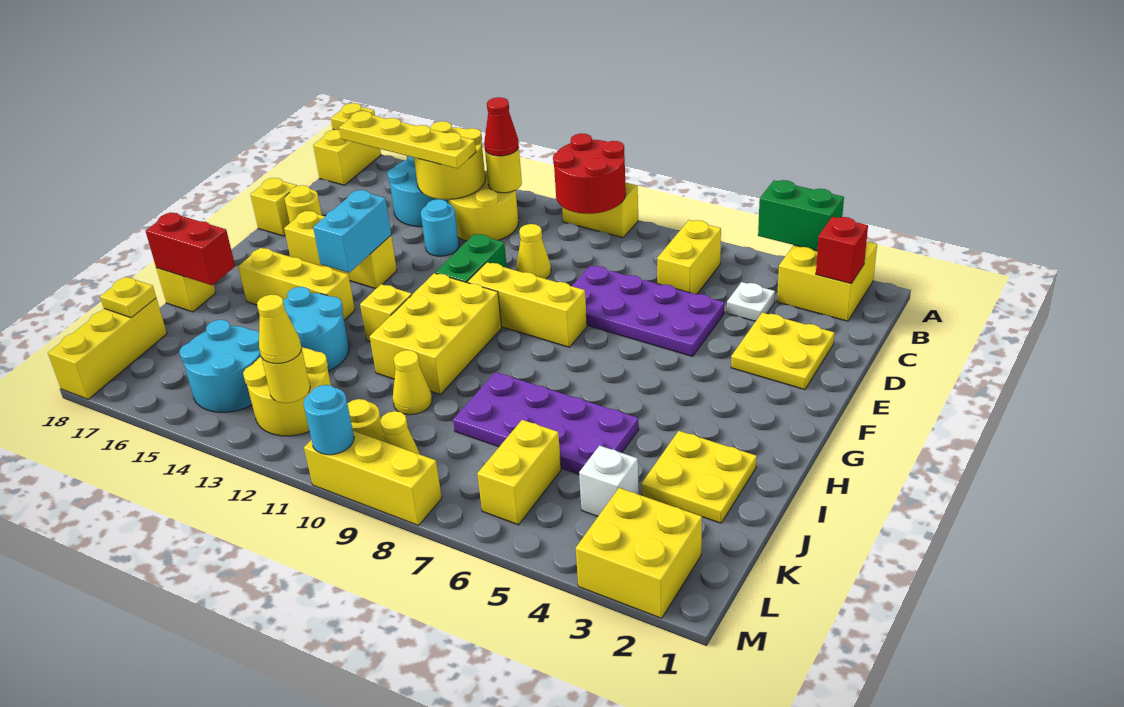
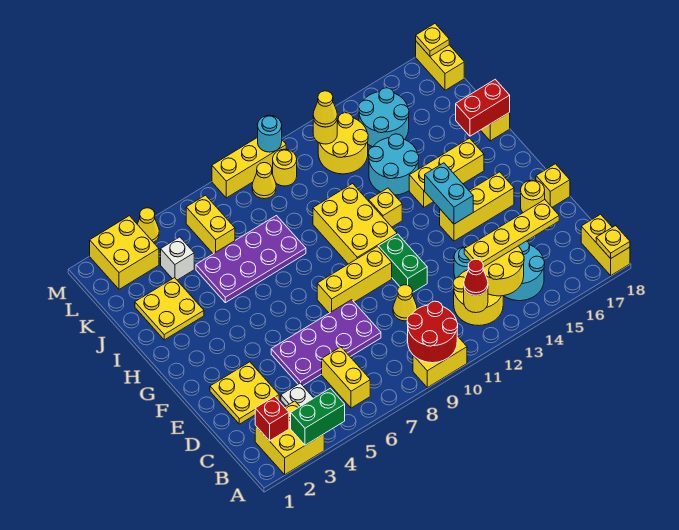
yellow cone J10 level 1 -> yellow cone M4 level 1
yellow brick K18:M18 level 1 -> yellow brick L18:M18 level 1
yellow plate K18 level 2 -> yellow plate M18 level 2

